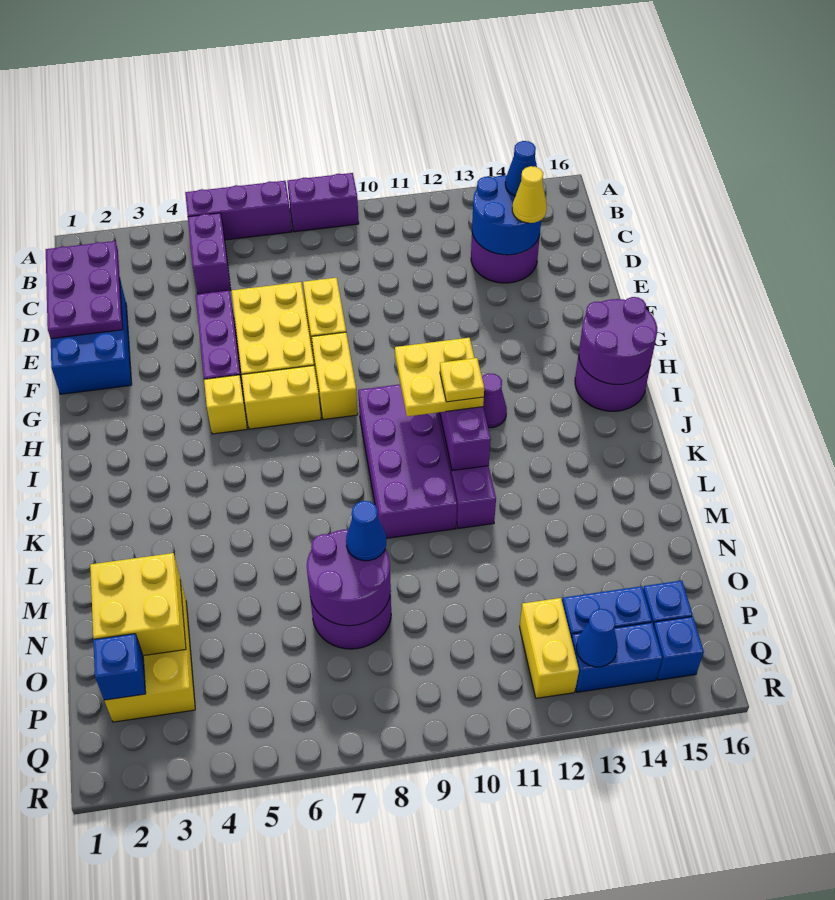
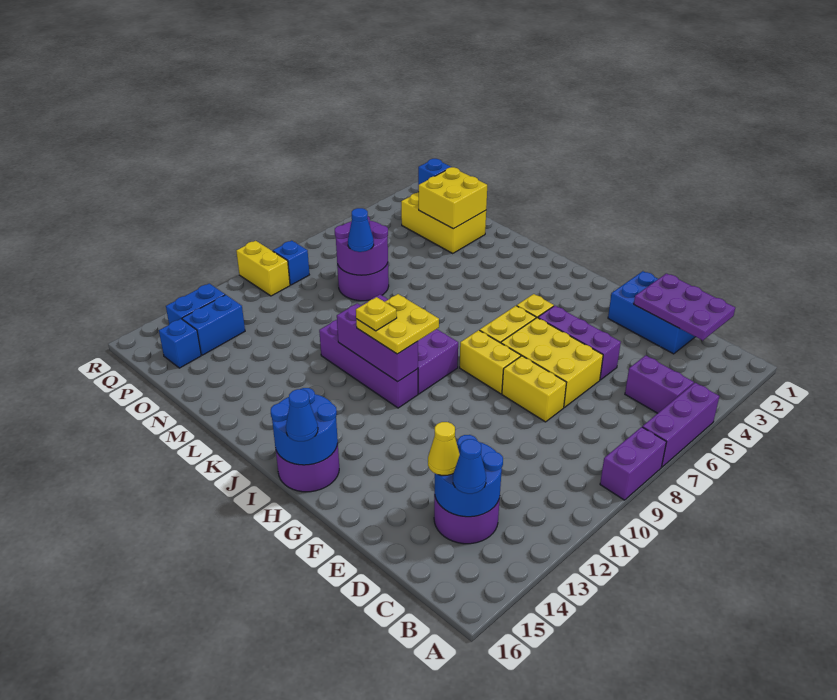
purple round brick H15:I16 level 2 -> blue round brick H15:I16 level 2
purple cone I12 level 1 -> none
yellow brick P12:Q12 level 1 -> yellow brick Q10:R10 level 1
blue cone Q13 level 2 -> blue cone H16 level 3
blue brick Q15 level 1 -> blue brick Q9 level 1

